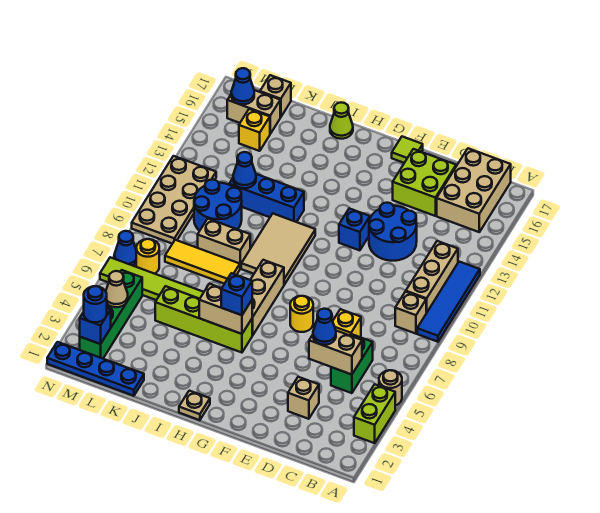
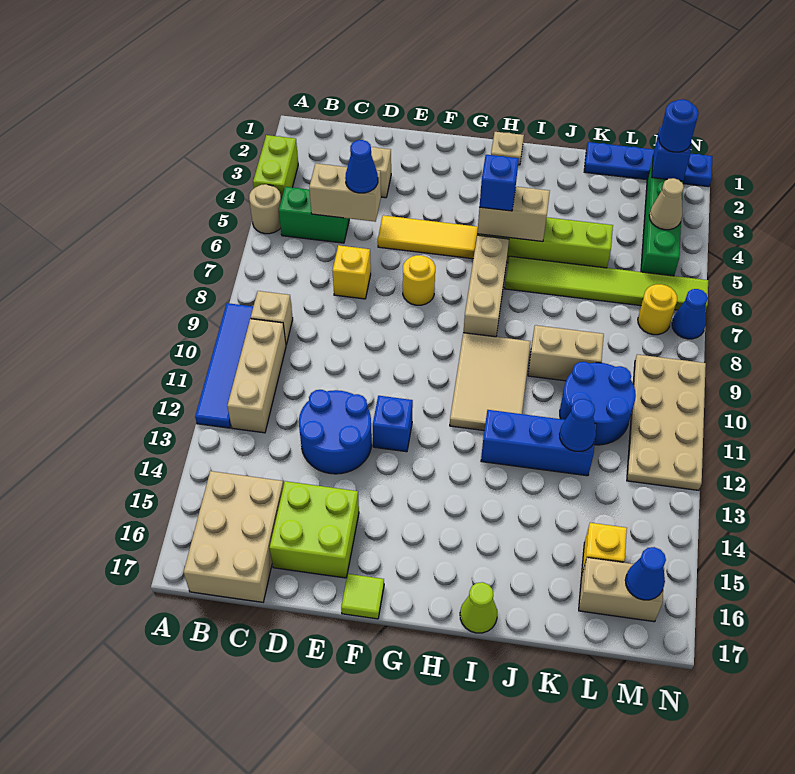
green brick C5:C6 level 1 -> green brick B5:C5 level 1
yellow tile J8:L8 level 1 -> yellow tile E5:G5 level 1
tan brick L17 level 1 -> none

